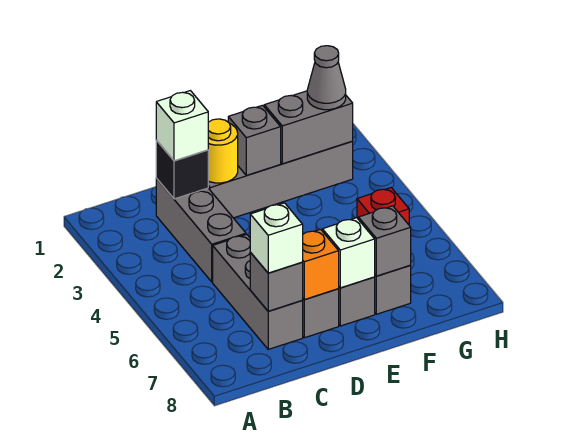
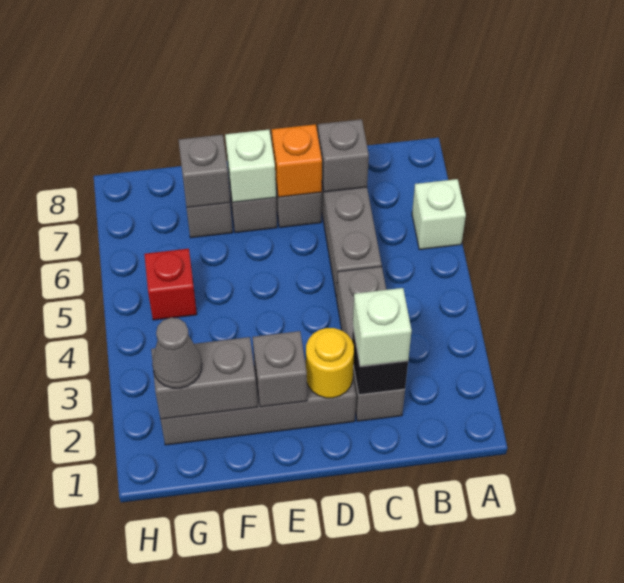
white brick C7 level 3 -> white brick A6 level 1

